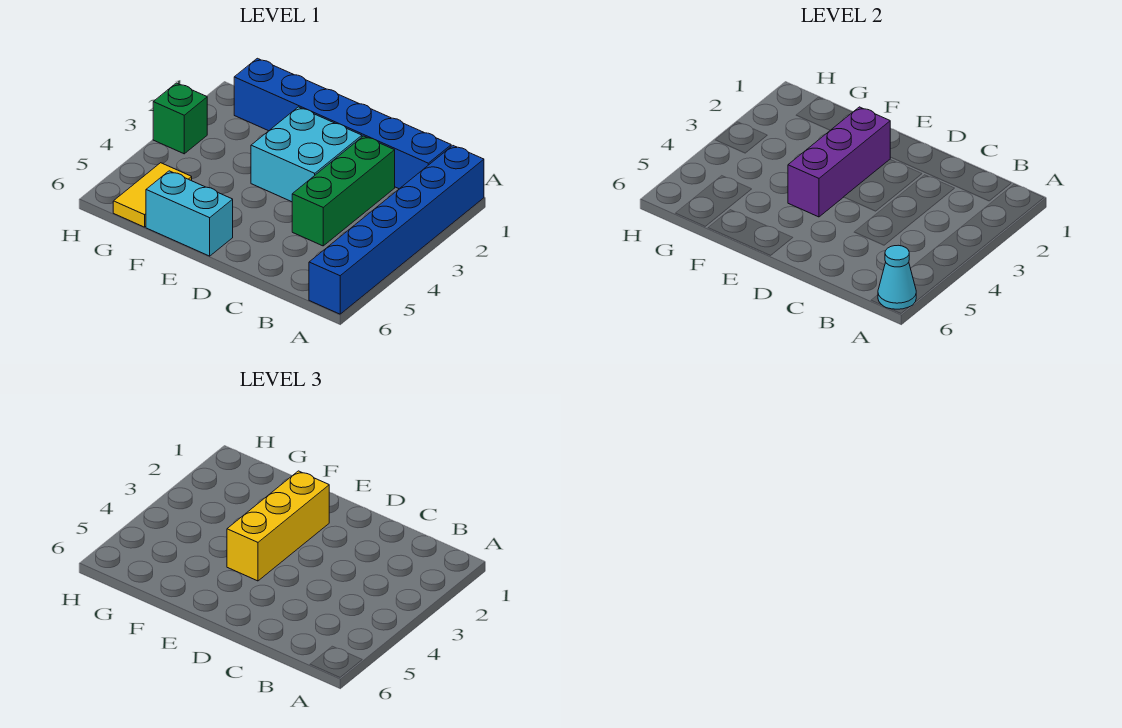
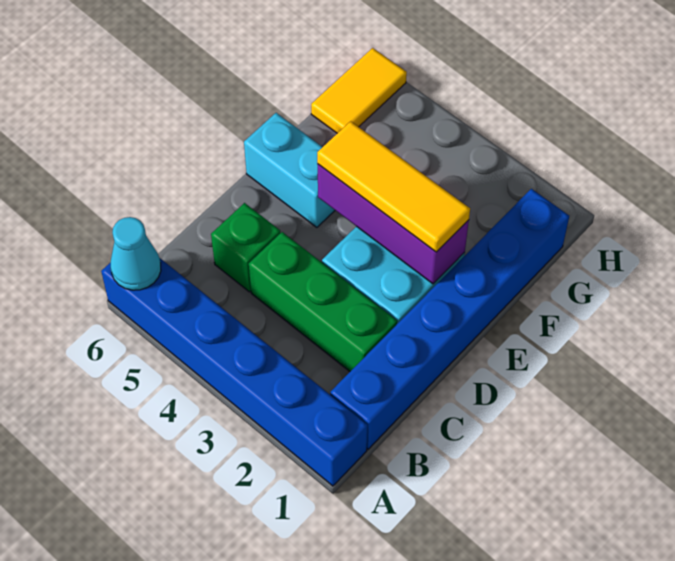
yellow brick E2:E4 level 3 -> yellow tile E2:E4 level 3
cyan brick E6:F6 level 1 -> cyan brick E5:E6 level 1
yellow tile G5:G6 level 1 -> yellow tile G6:H6 level 1
green brick H3 level 1 -> green brick C5 level 1

